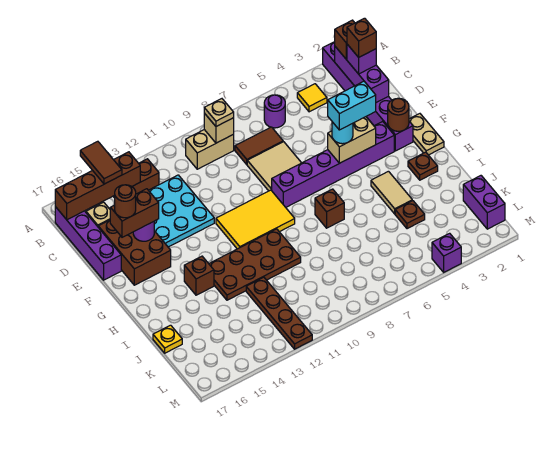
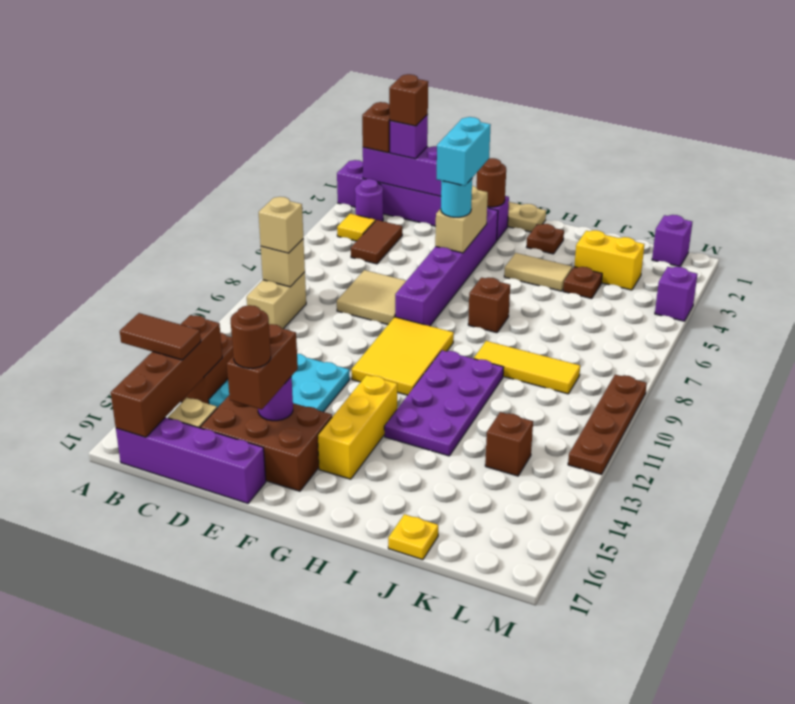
purple round brick B6 level 1 -> purple round brick B3 level 1
tan plate B9 level 3 -> tan brick B9 level 3
brown tile C7:C8 level 1 -> brown tile C4:C5 level 1
none -> yellow brick G13:G15 level 1
brown plate H10:I13 level 1 -> purple plate H10:I13 level 1
brown brick H14 level 1 -> brown brick K13 level 1
none -> yellow tile I9:K9 level 1
none -> yellow brick J3:K3 level 1
brown plate J12:M12 level 1 -> brown plate M9:M12 level 1
purple brick K1:L1 level 1 -> purple brick L1 level 1

